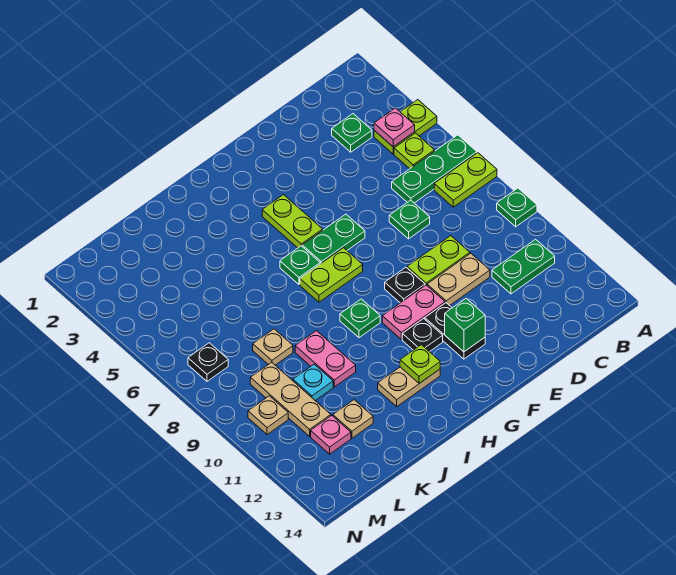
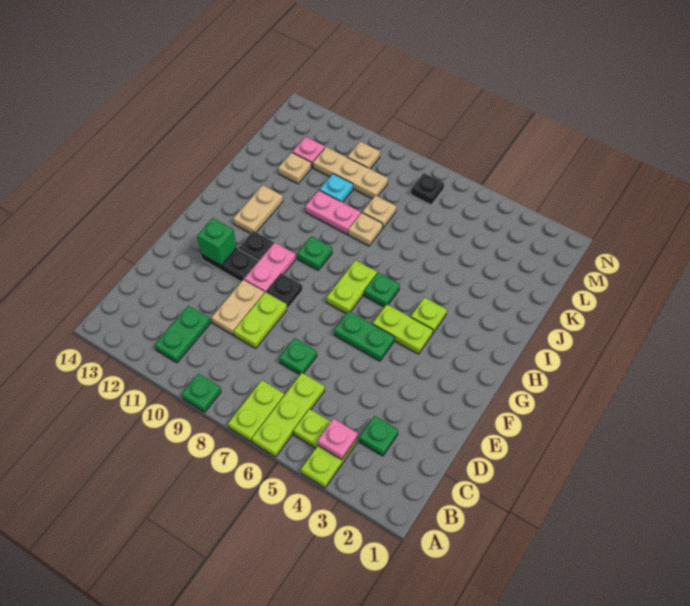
green plate A6:C6 level 1 -> lime plate A6:C6 level 1
green plate F6:G6 level 1 -> green plate F5:F6 level 1
lime plate H12 level 2 -> lime plate H4 level 1
none -> tan plate J8 level 1

